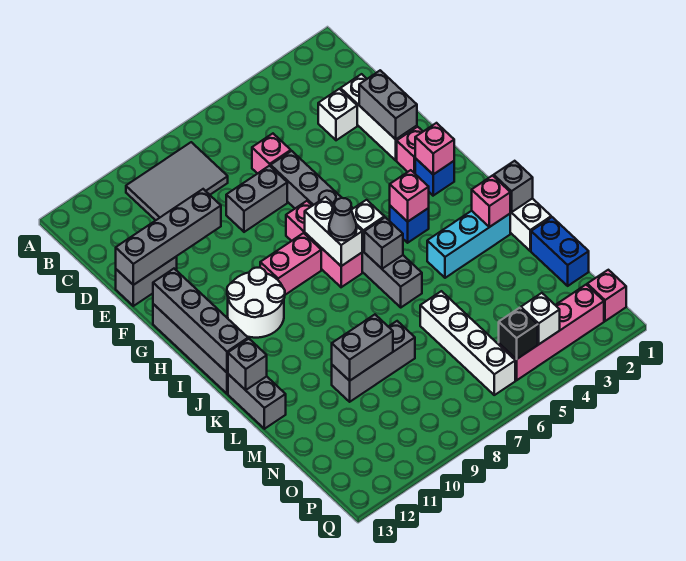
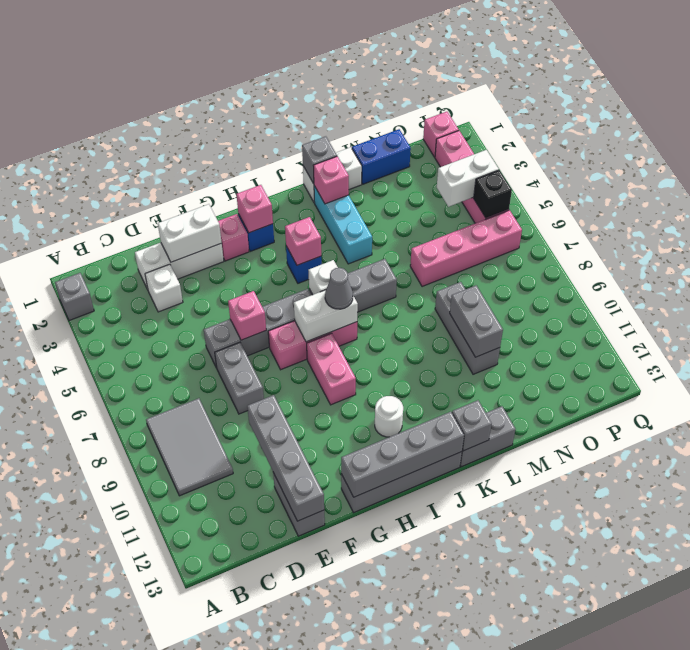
pink brick D6 level 1 -> pink brick F6 level 2
grey brick E2:F2 level 2 -> white brick E2:F2 level 2
white round brick H10:I11 level 1 -> white round brick I11 level 1
grey brick J6 level 2 -> grey brick A2 level 1
white brick M6:P6 level 1 -> pink brick M6:P6 level 1
white brick P4 level 2 -> white brick O4:P4 level 2

